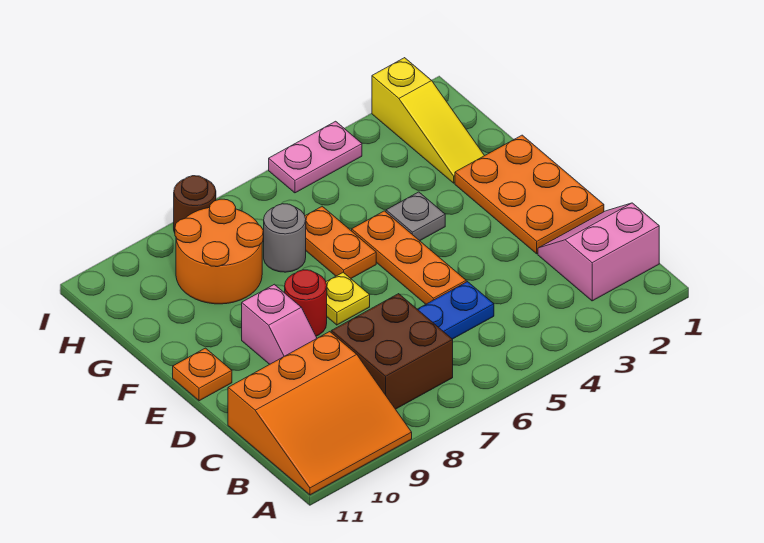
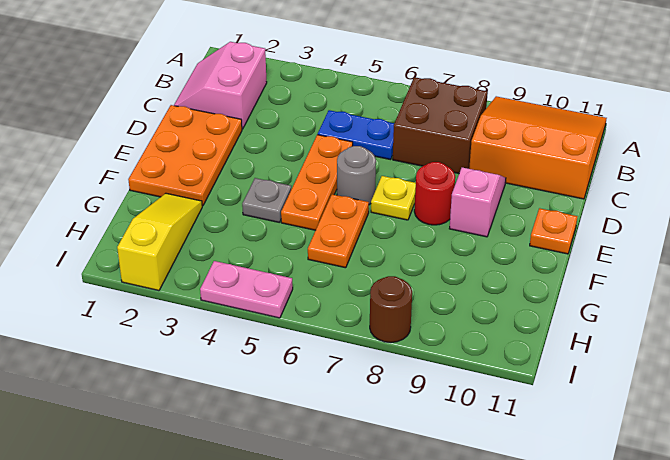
pink slope B1:C2 level 1 top B -> pink slope B1:C2 level 1 top 2
grey round brick G7 level 1 -> grey round brick E6 level 1
orange round brick G8:H9 level 1 -> none

